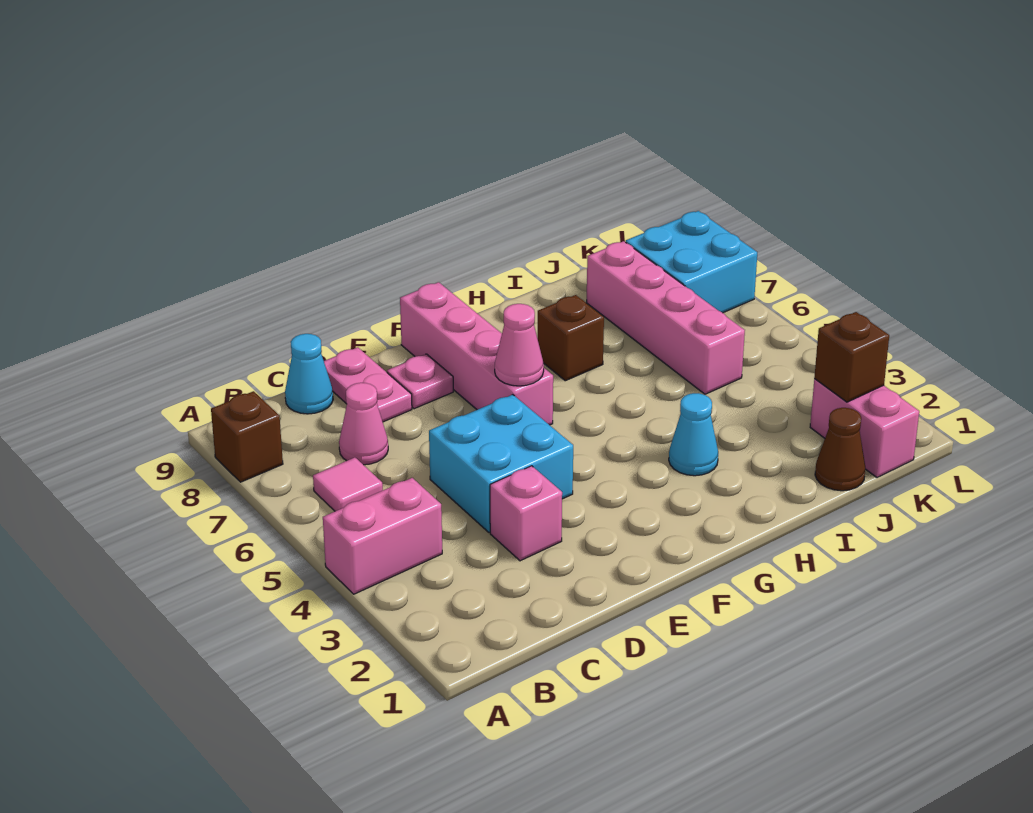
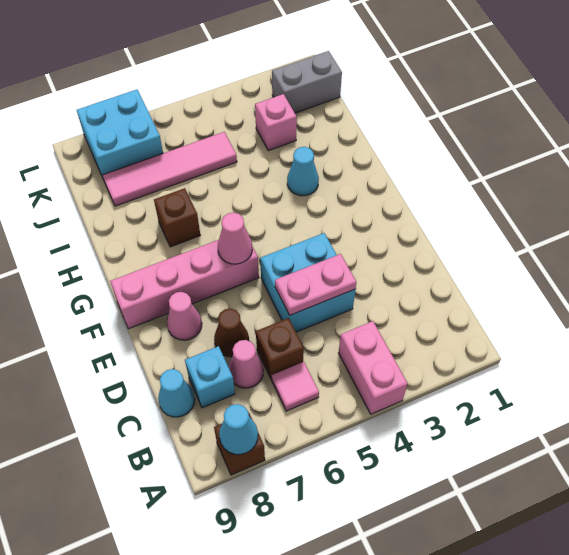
none -> cyan cone A8 level 2
none -> cyan brick C8 level 1
pink brick D3 level 1 -> pink brick J3 level 1
pink plate D8:D9 level 1 -> pink plate D4:D5 level 2
pink plate E8 level 1 -> pink cone E8 level 1
brown cone J1 level 1 -> brown cone D7 level 1
pink brick J5:J8 level 1 -> pink tile J5:J8 level 1
pink brick K1:K2 level 1 -> grey brick K1:K2 level 1
brown brick K2 level 2 -> brown brick C6 level 1

